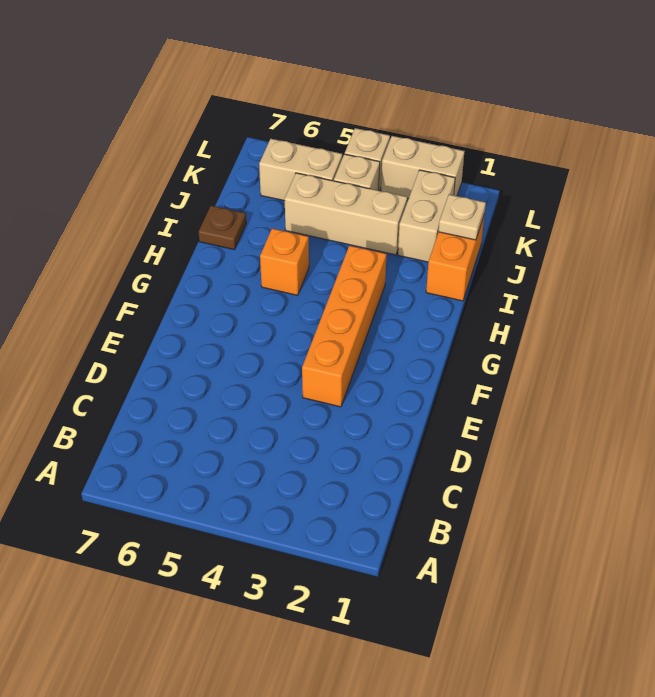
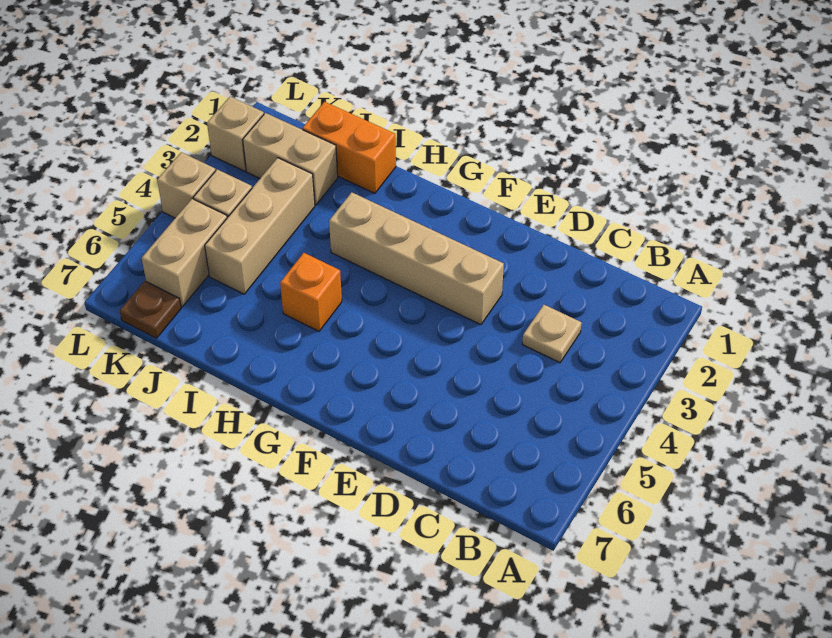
orange brick E3:H3 level 1 -> tan brick E3:H3 level 1
brown plate I7 level 1 -> brown plate K7 level 1
tan plate J1 level 2 -> tan plate C3 level 1
tan brick L2:L3 level 1 -> tan brick L2 level 1

